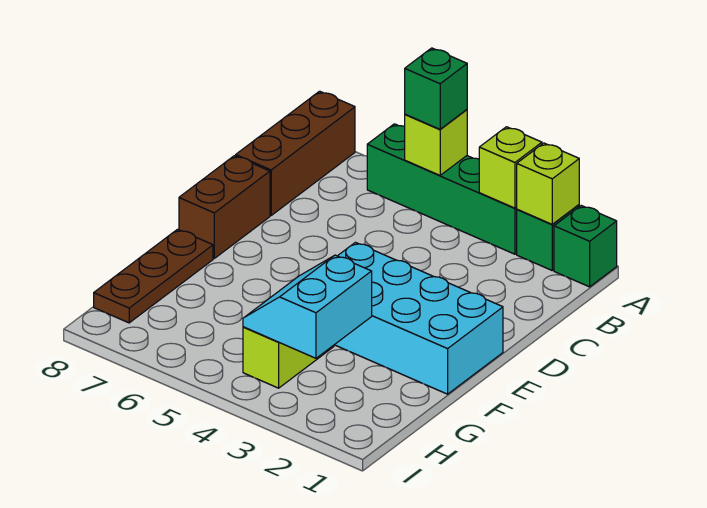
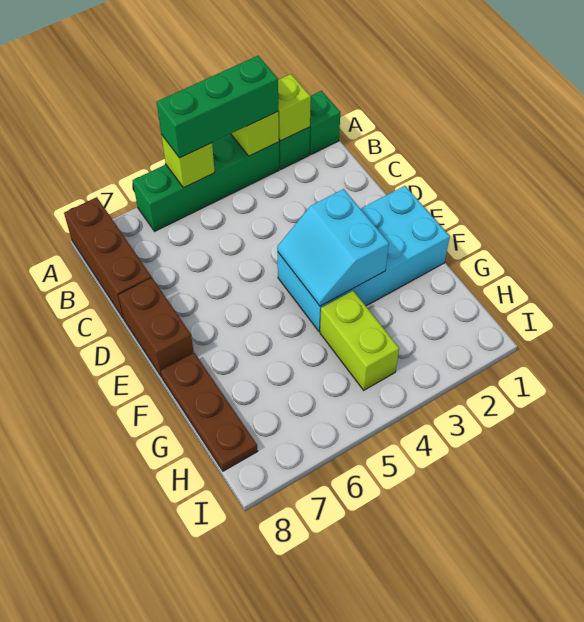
green brick A5 level 3 -> green brick A3:A5 level 3
cyan slope G3:H4 level 2 top 3 -> cyan slope E3:F4 level 2 top 3

